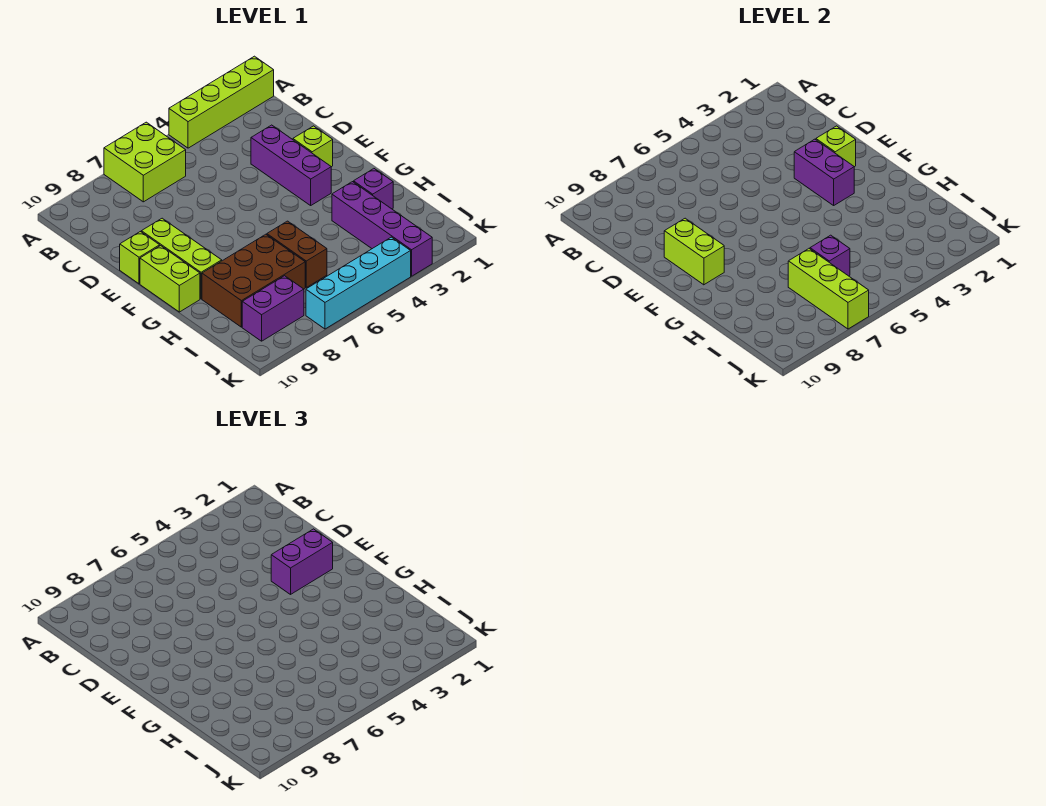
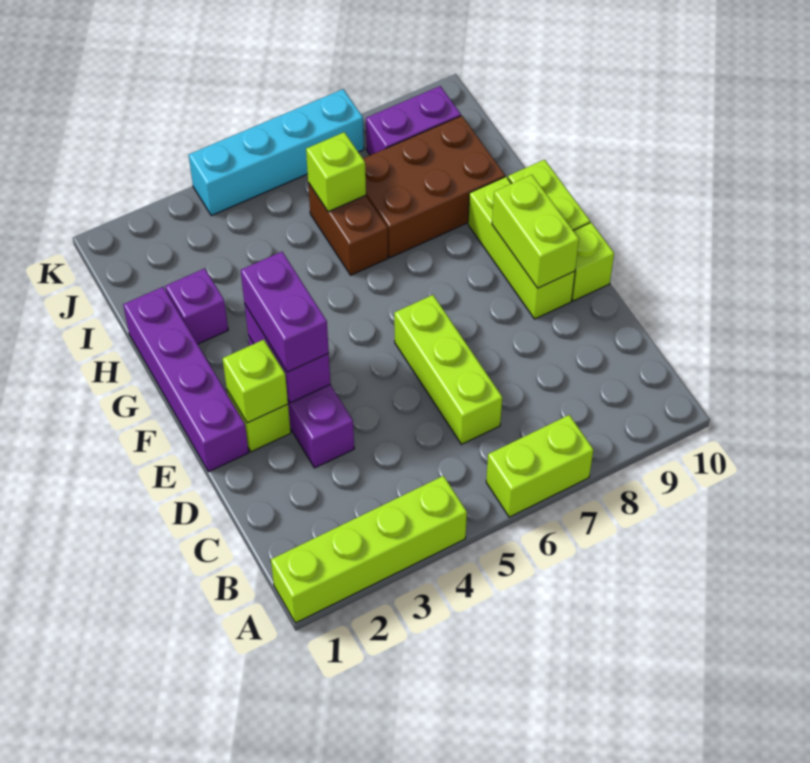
lime brick A6:B7 level 1 -> lime brick A6:A7 level 1
purple brick E2:E3 level 3 -> purple brick E3:F3 level 3
purple brick H3:K3 level 1 -> purple brick E1:H1 level 1
purple brick I6 level 2 -> lime brick I6 level 2
lime brick I7:K7 level 2 -> lime brick C6:E6 level 1

